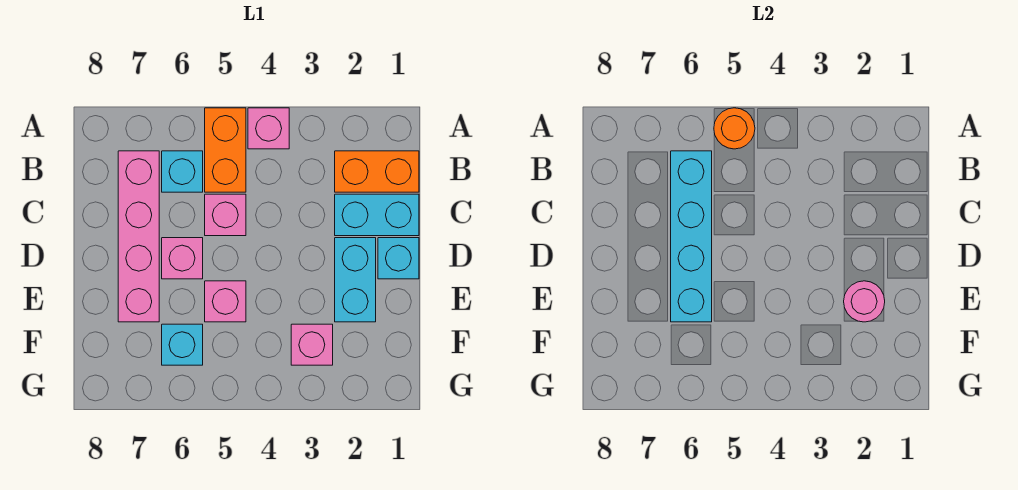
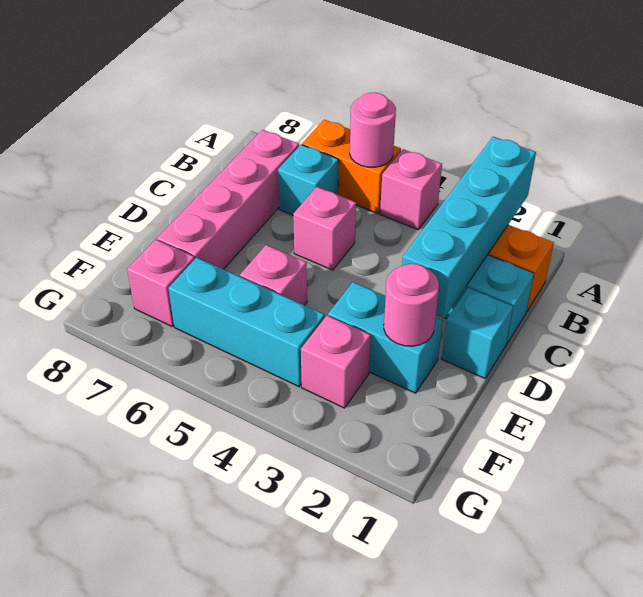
orange brick A5:B5 level 1 -> orange brick A5:A6 level 1
orange round brick A5 level 2 -> pink round brick A5 level 2
cyan brick B6:E6 level 2 -> cyan brick A2:D2 level 2
cyan brick D2:E2 level 1 -> cyan brick E2:E3 level 1
pink brick D6 level 1 -> pink brick F7 level 1
cyan brick F6 level 1 -> cyan brick F4:F6 level 1

